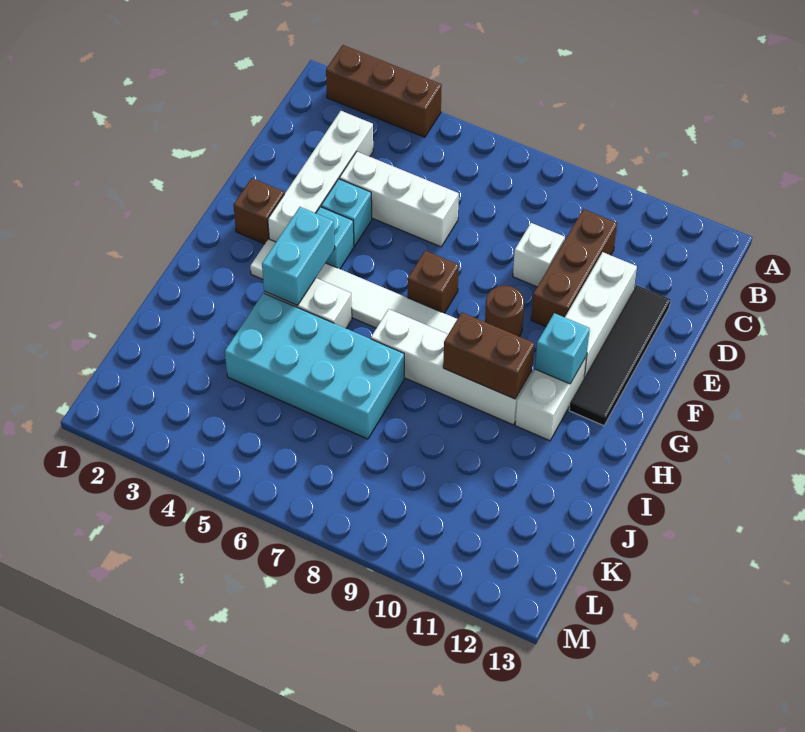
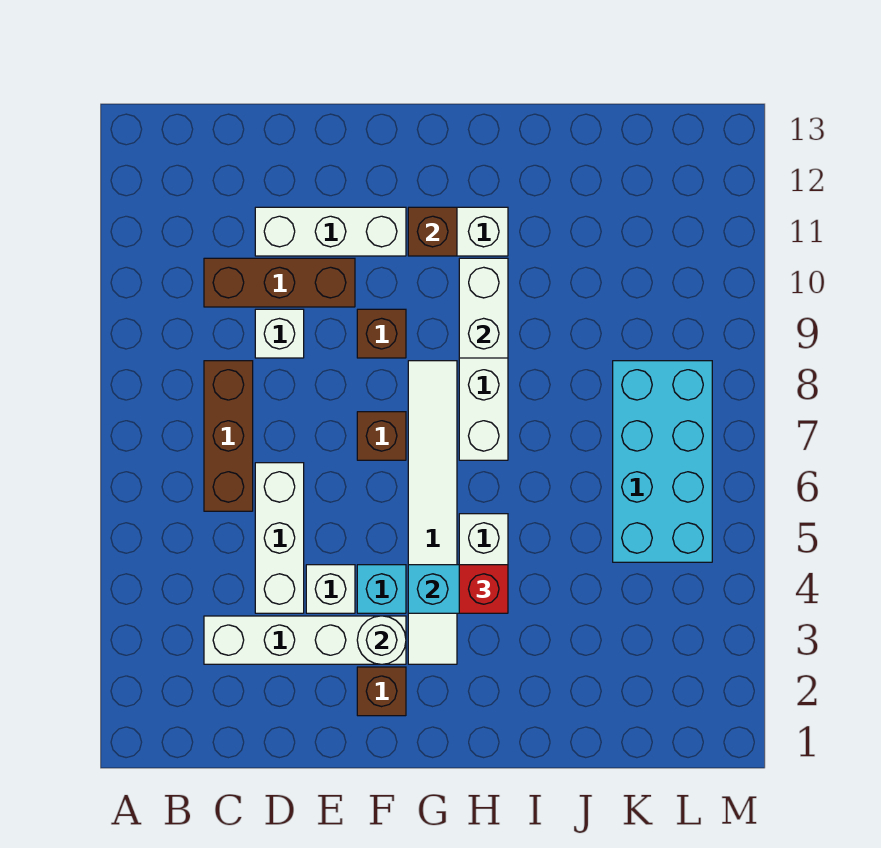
brown brick A2:A4 level 1 -> brown brick C6:C8 level 1
black tile D12:G12 level 1 -> none
cyan brick E4 level 1 -> white brick E4 level 1
none -> white round brick F3 level 2
brown round brick F9 level 1 -> brown brick F9 level 1
cyan brick G11 level 2 -> brown brick G11 level 2
none -> red brick H4 level 3
brown brick H9:H10 level 2 -> white brick H9:H10 level 2
cyan brick I4:J7 level 1 -> cyan brick K5:L8 level 1

